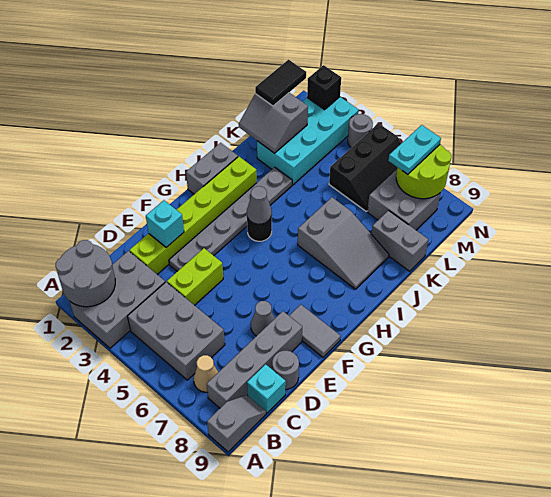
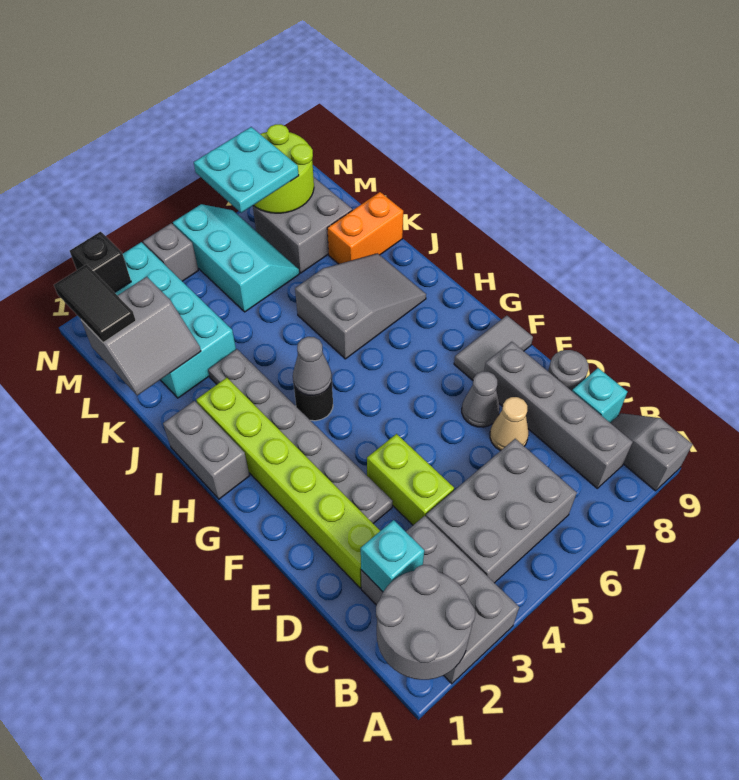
tan cone B7 level 1 -> tan cone D7 level 1
cyan brick E2 level 2 -> cyan brick C2 level 2
grey brick K8:K9 level 1 -> orange brick K8:K9 level 1
black slope L5:N6 level 1 top 5 -> cyan slope L5:N6 level 1 top 5
cyan plate M7:N7 level 3 -> cyan plate M6:N7 level 3
grey round brick N4 level 1 -> grey brick N4 level 1

